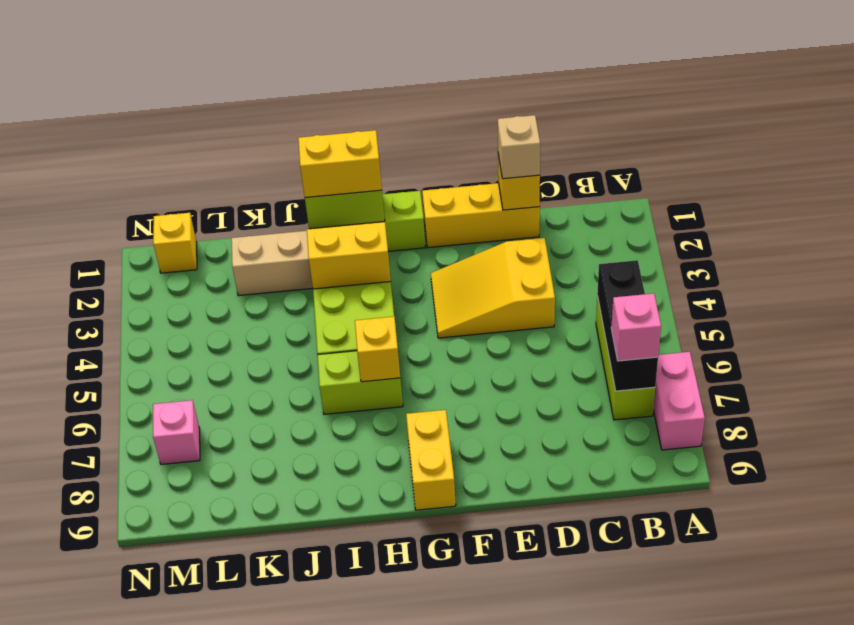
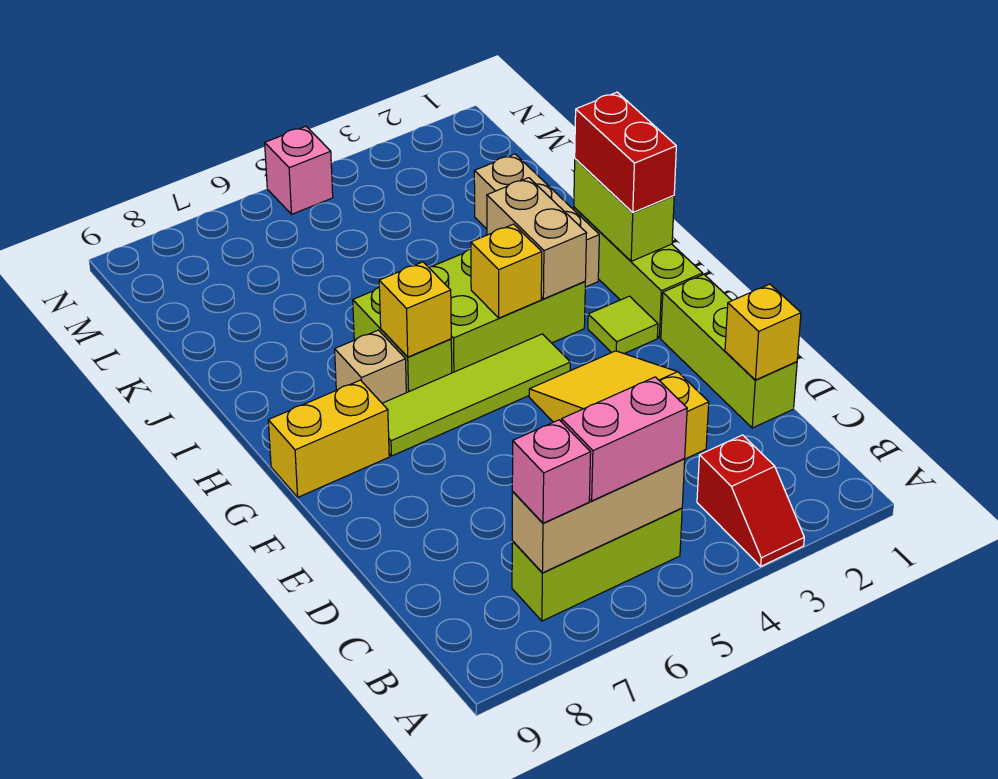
none -> red slope A3:B3 level 1 top B
pink brick A7:A8 level 1 -> pink brick B5:B6 level 3
black brick B5:B7 level 2 -> tan brick B5:B7 level 2
yellow brick D1:F1 level 1 -> lime brick D1:F1 level 1
tan brick D1 level 3 -> tan brick H7 level 1
none -> lime tile G2 level 1
none -> lime tile G4:G7 level 1
yellow brick H1:I1 level 3 -> red brick H1:I1 level 3
yellow brick H3:I3 level 2 -> tan brick H3:I3 level 2
yellow brick M1 level 1 -> yellow brick H4 level 2
pink brick M7 level 1 -> pink brick N5 level 1

